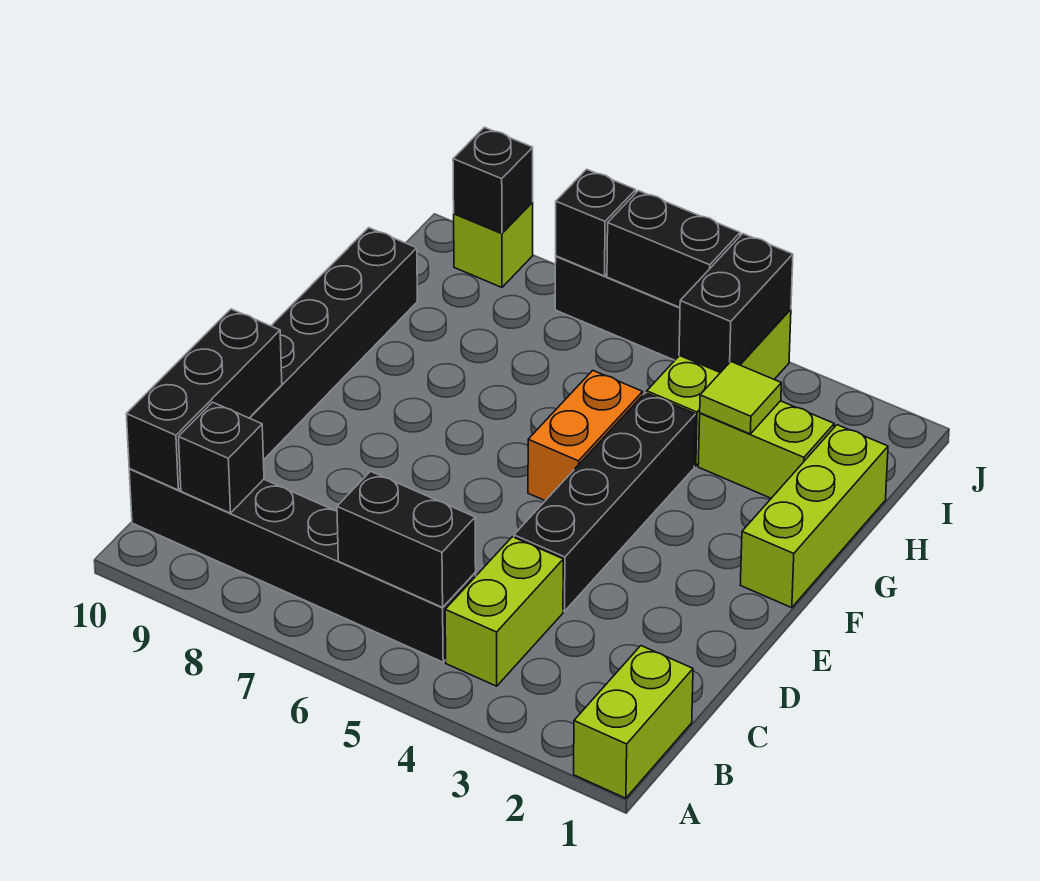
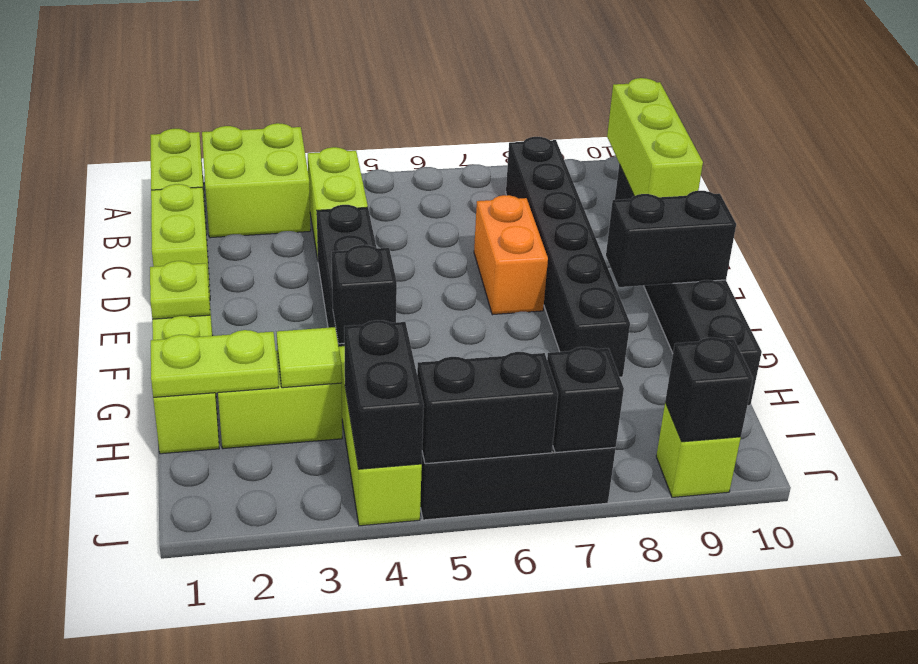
none -> lime brick A2:B3 level 1
black brick B5:B10 level 1 -> black brick B8:G8 level 1
black brick B5:B6 level 2 -> black brick F9:F10 level 2
black brick B9 level 2 -> black brick G4 level 2
black brick B10:D10 level 2 -> lime brick B10:D10 level 2
none -> lime brick C1:D1 level 1
none -> lime plate F1 level 2
orange brick F5:G5 level 1 -> orange brick D7:E7 level 1
none -> lime plate H1:H2 level 2

